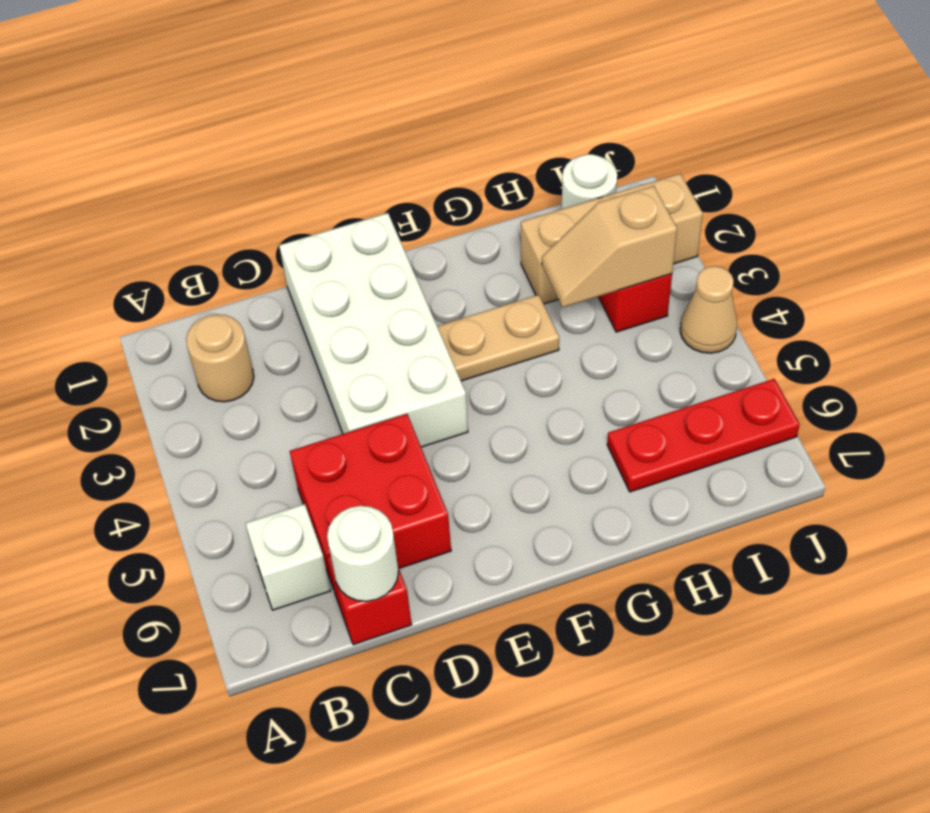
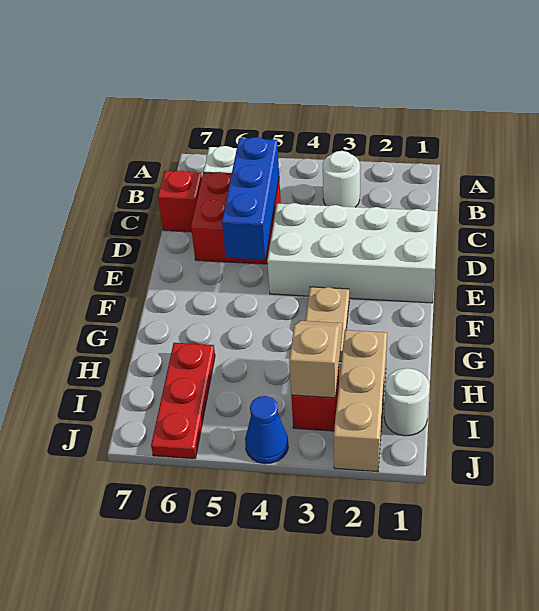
tan round brick B2 level 1 -> none
none -> blue brick C5:E5 level 2
white round brick C7 level 2 -> white round brick B3 level 1
tan cone J4 level 1 -> blue cone J4 level 1

